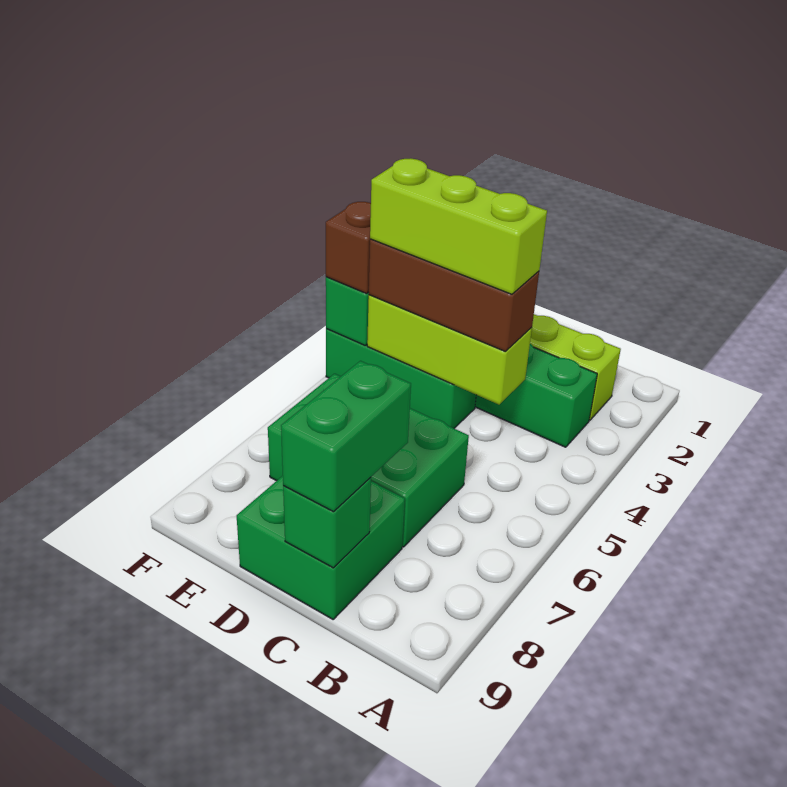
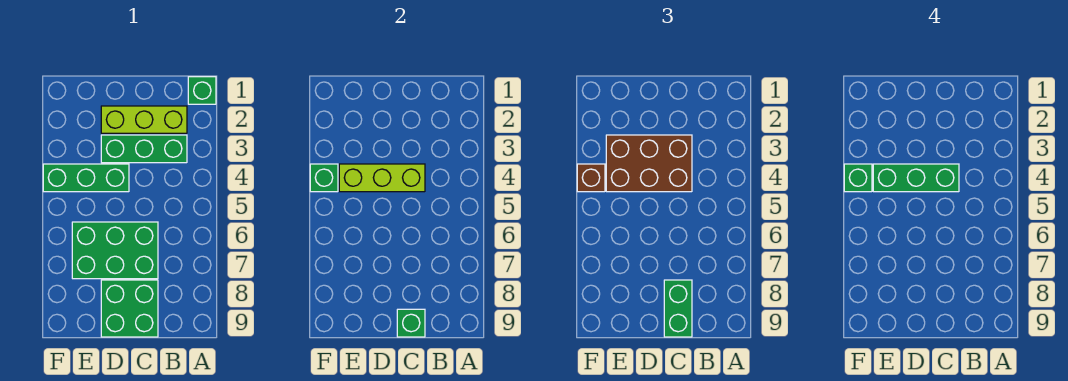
none -> green brick A1 level 1
brown brick C4:E4 level 3 -> brown brick C3:E4 level 3
lime brick C4:E4 level 4 -> green brick C4:E4 level 4
none -> green brick F4 level 4

